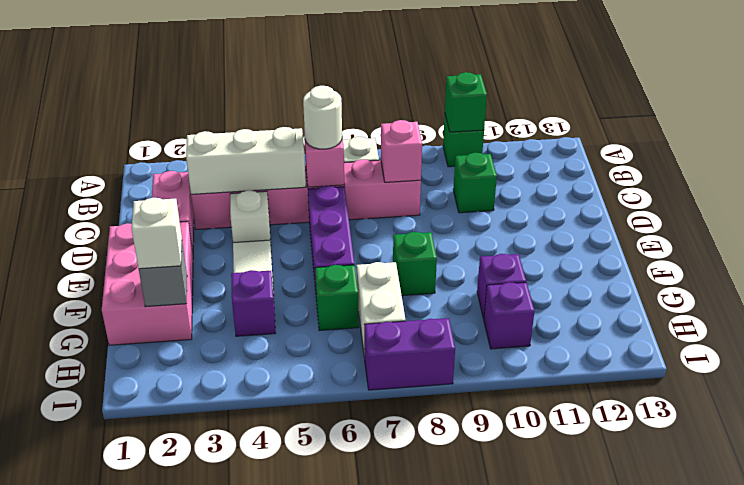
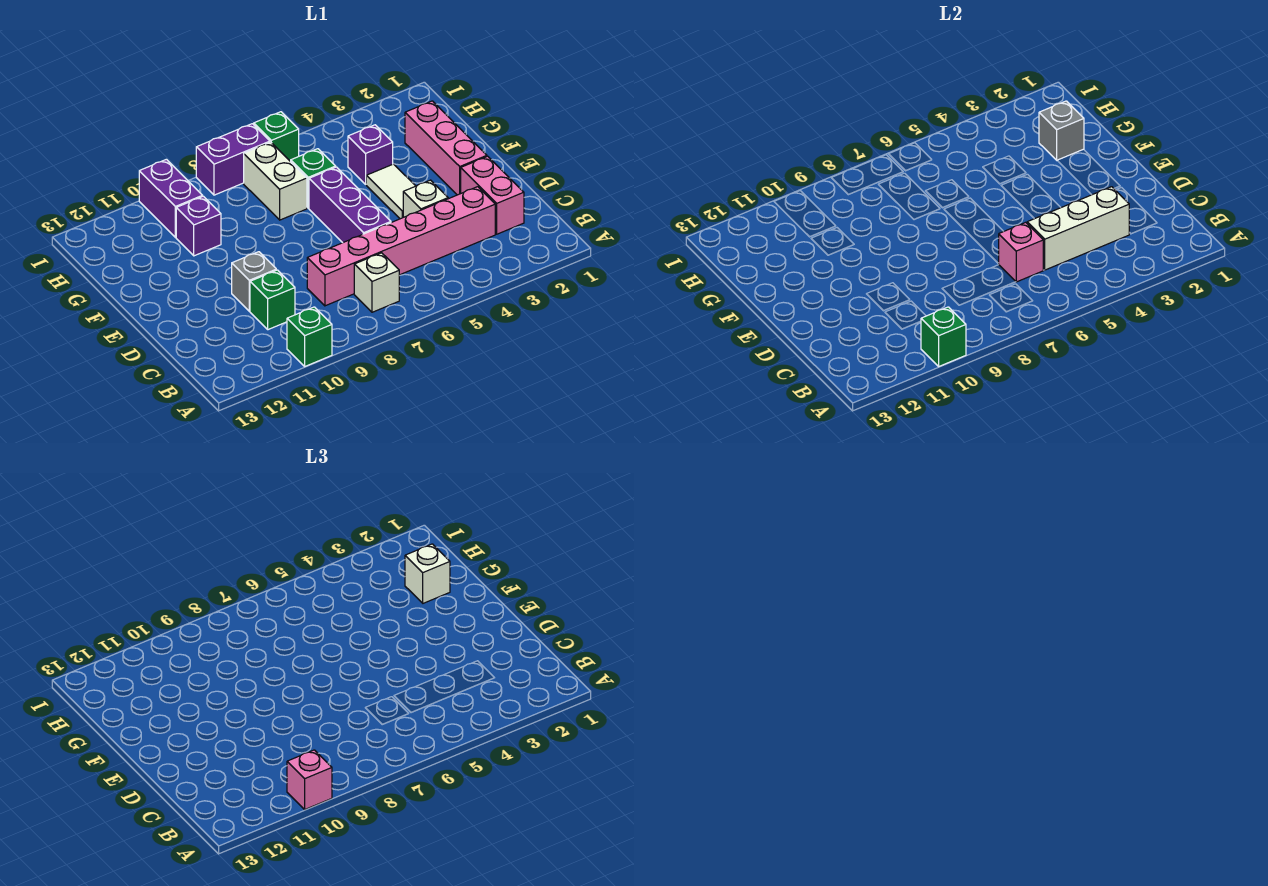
white round brick C6 level 3 -> none
pink brick C8 level 2 -> pink brick A10 level 3
none -> grey brick D10 level 1
pink brick E1:G2 level 1 -> pink brick E2:G2 level 1
green brick F8 level 1 -> green brick I6 level 1
purple brick H10 level 1 -> purple brick H10:I10 level 1

